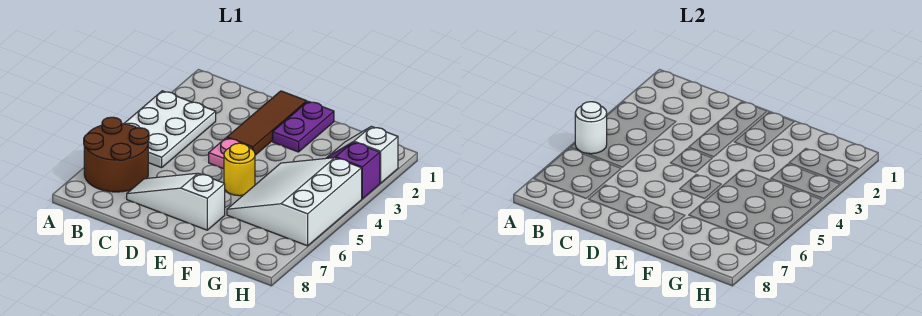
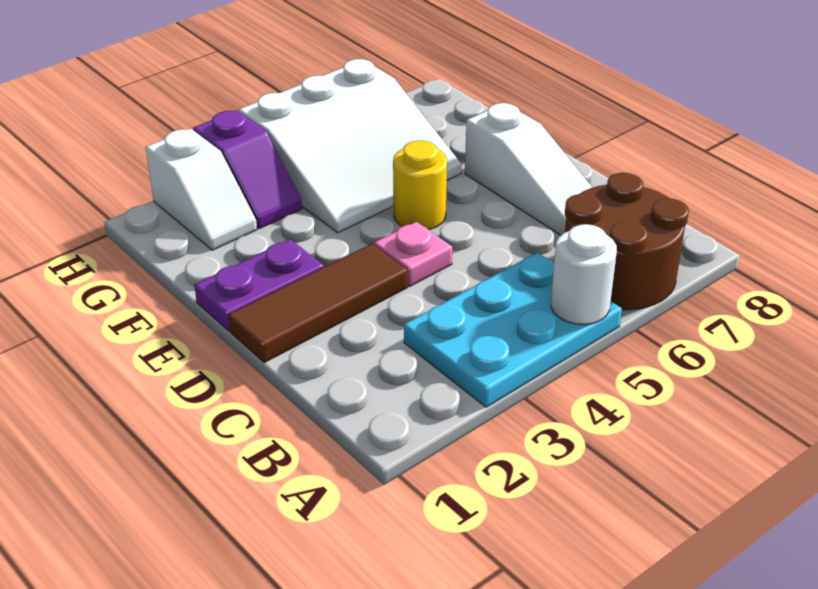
white plate A3:B5 level 1 -> cyan plate A3:B5 level 1

